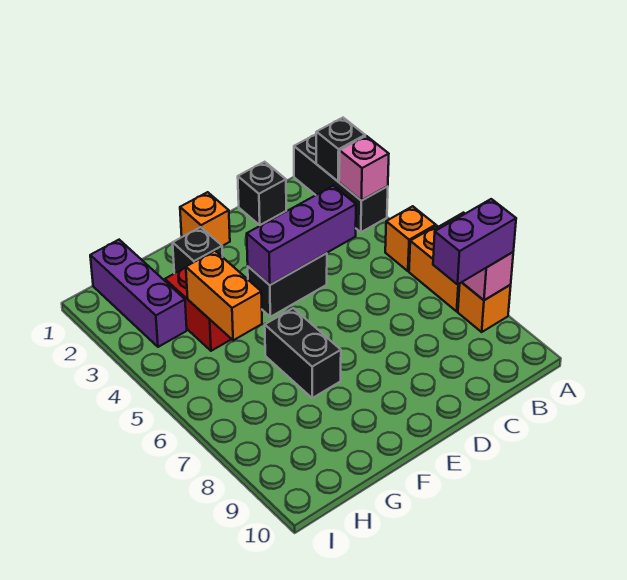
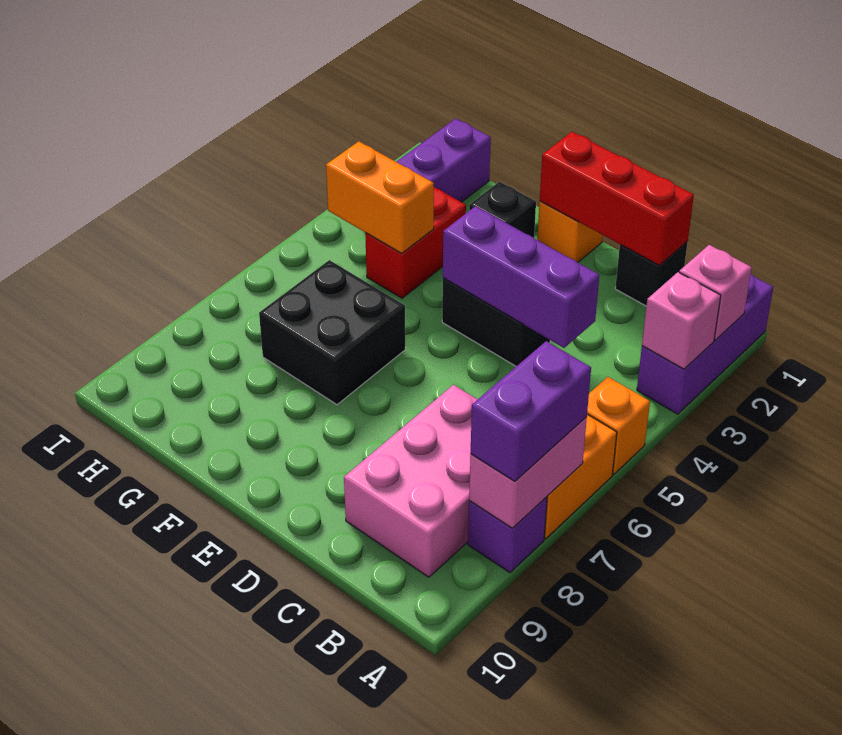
black brick A1:A3 level 1 -> purple brick A1:A3 level 1
black brick A2 level 2 -> pink brick A2 level 2
orange brick A8 level 1 -> purple brick A8 level 1
purple brick A8:B8 level 3 -> purple brick A7:A8 level 3
none -> pink brick B7:C9 level 1
none -> red brick C1:E1 level 2
black brick F6:F7 level 1 -> black brick F6:G7 level 1
orange brick G4:G5 level 2 -> orange brick G4:H4 level 2

